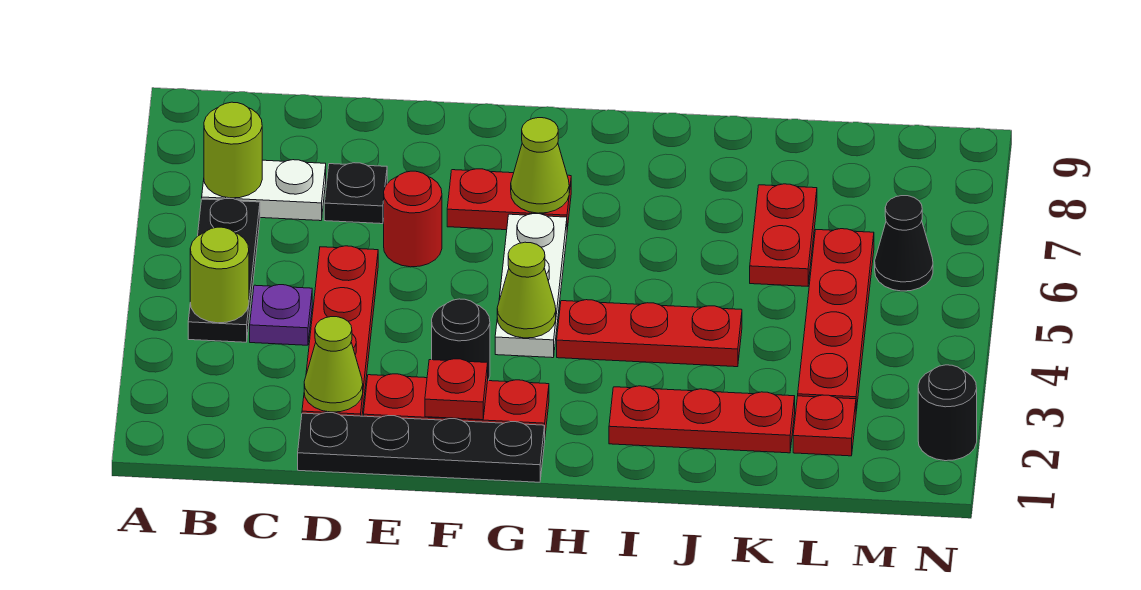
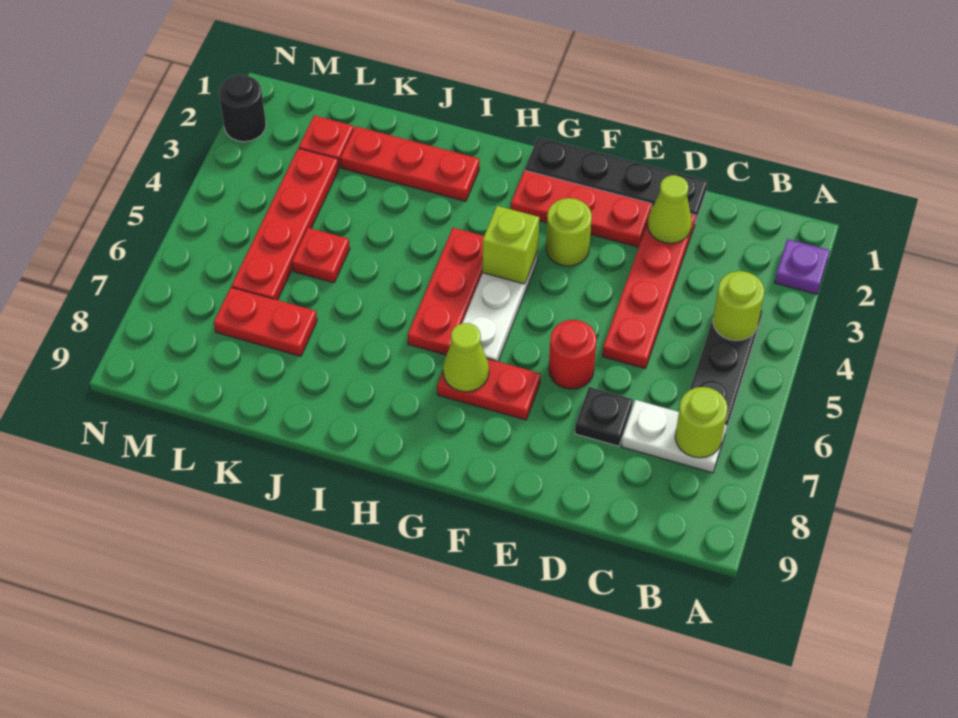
purple plate C4 level 1 -> purple plate A2 level 1
red plate F2 level 2 -> red plate K5 level 1
black round brick F3 level 1 -> lime round brick F3 level 1
lime cone G4 level 2 -> lime brick G4 level 2
red plate H4:J4 level 1 -> red plate H4:H6 level 1
red plate K6:K7 level 1 -> red plate K7:L7 level 1
black cone M6 level 1 -> none

